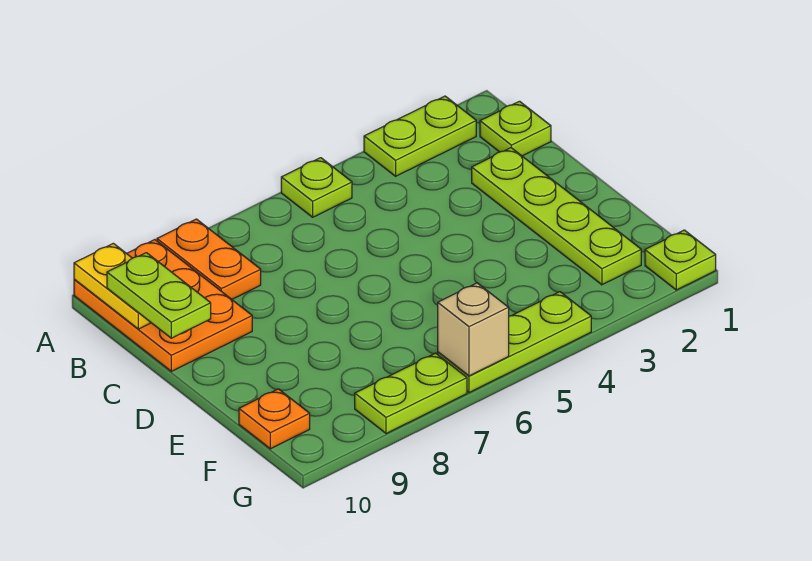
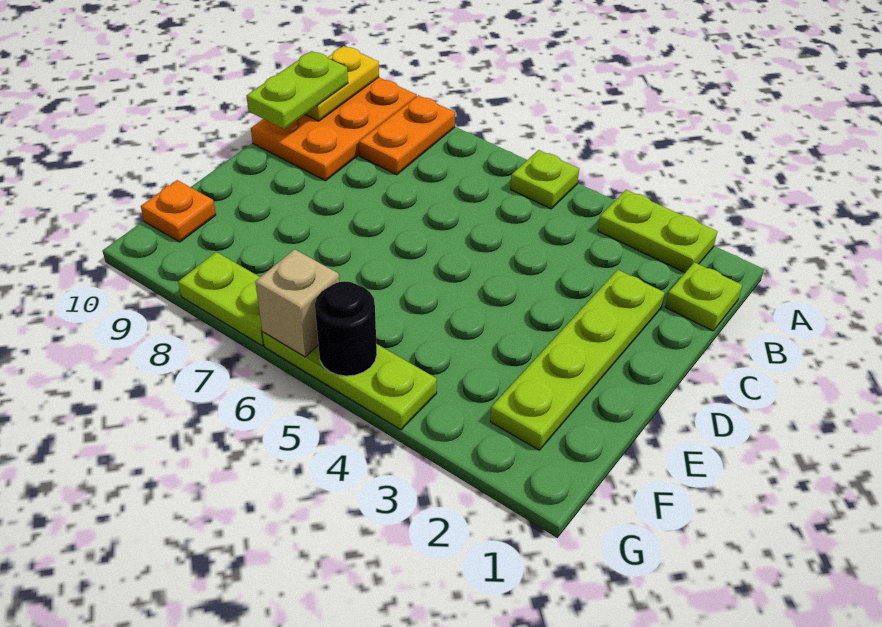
lime plate G1 level 1 -> none
none -> black round brick G5 level 2

